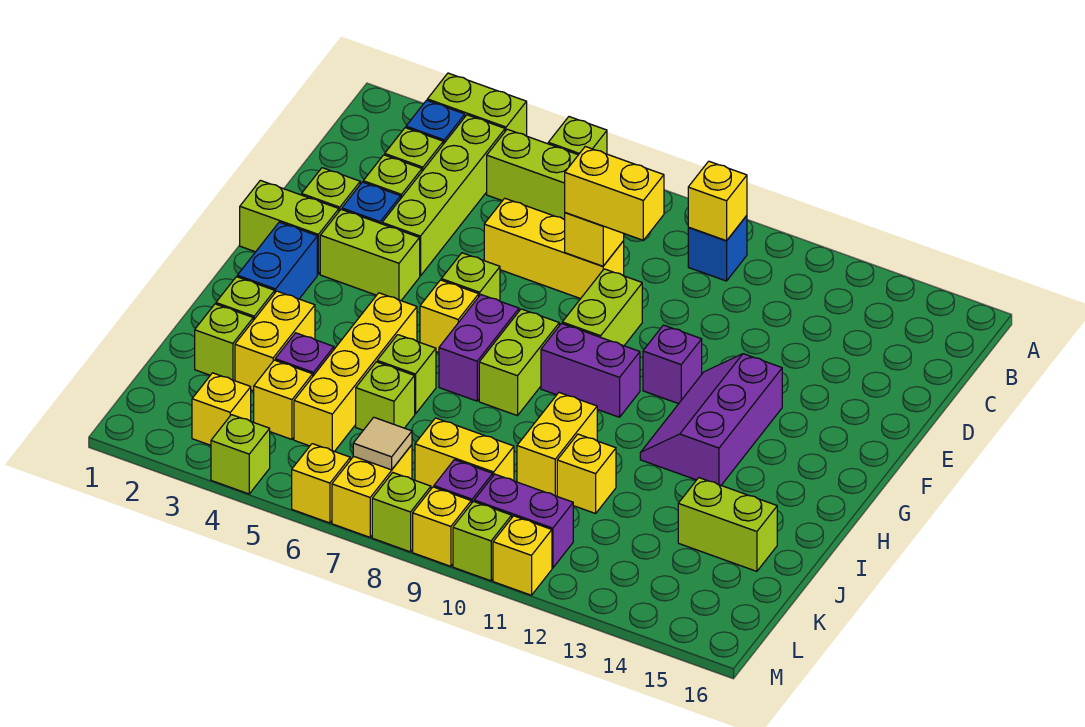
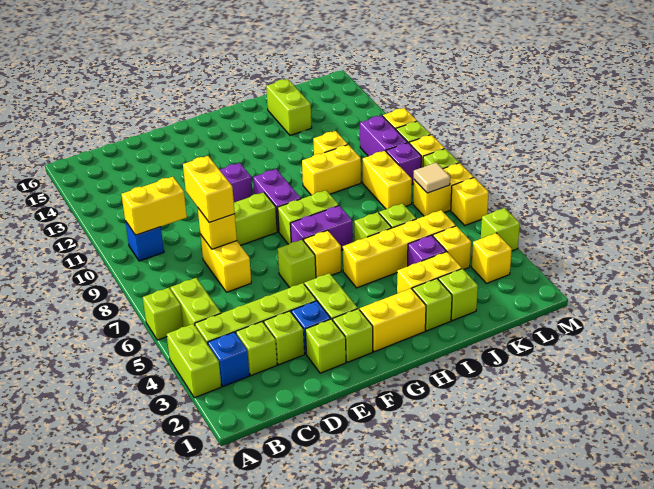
yellow brick B10 level 2 -> yellow brick B10:C10 level 2
yellow brick D6:D8 level 1 -> yellow brick D7:D8 level 1
lime brick F1:F2 level 1 -> lime brick F2 level 1
purple slope F12:H13 level 1 top 13 -> none
blue brick G2:H2 level 1 -> yellow brick G2:H2 level 1

